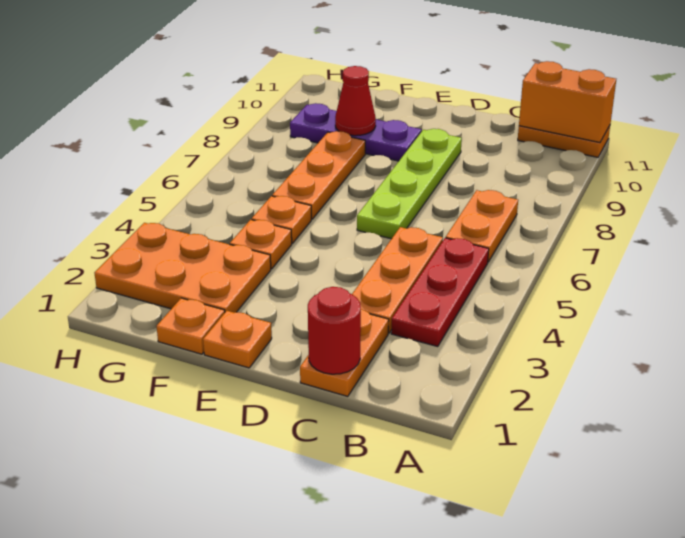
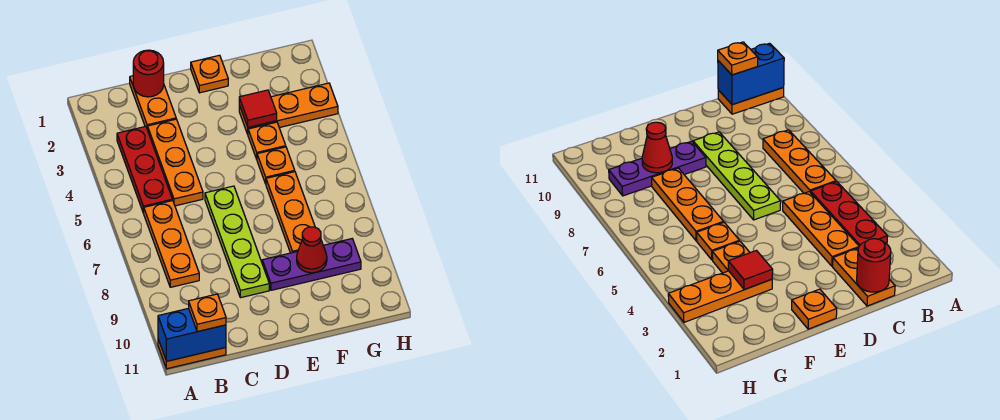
orange brick A11:B11 level 2 -> blue brick A11:B11 level 2
orange plate B6:B7 level 1 -> orange plate B6:B8 level 1
orange plate F1 level 1 -> orange plate B11 level 3
orange plate F2:H3 level 1 -> orange plate F3:H3 level 1
none -> red tile F3 level 2

